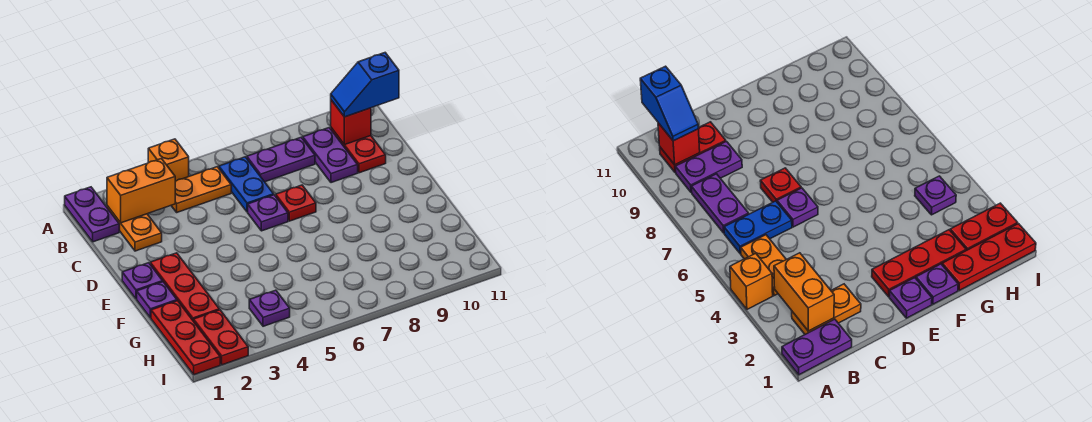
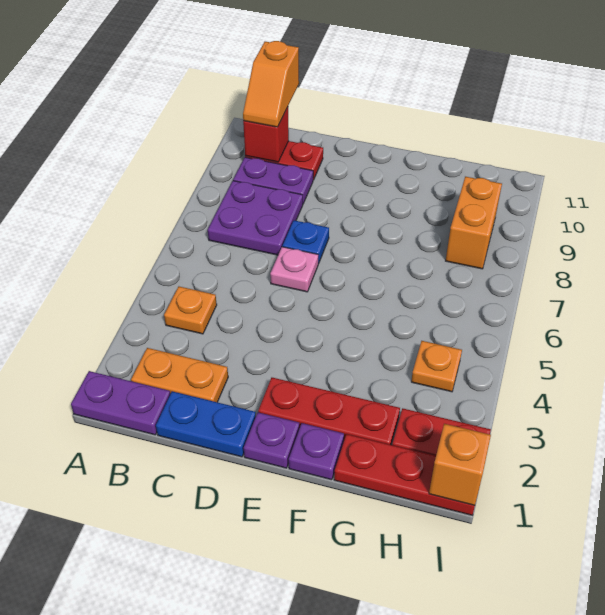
orange brick A4 level 1 -> orange brick I1 level 2
orange brick B2:B3 level 2 -> orange brick H8:H9 level 1
orange plate B4:B5 level 1 -> orange plate B4 level 1
blue plate B6:C6 level 1 -> blue plate C1:D1 level 1
purple plate B7:B8 level 1 -> purple plate B7:C8 level 1
blue slope B10:B11 level 3 top 11 -> orange slope B10:B11 level 3 top 11
purple plate D6 level 1 -> pink plate D6 level 1
red plate D7 level 1 -> blue plate D7 level 1
purple plate H4 level 1 -> orange plate H4 level 1

